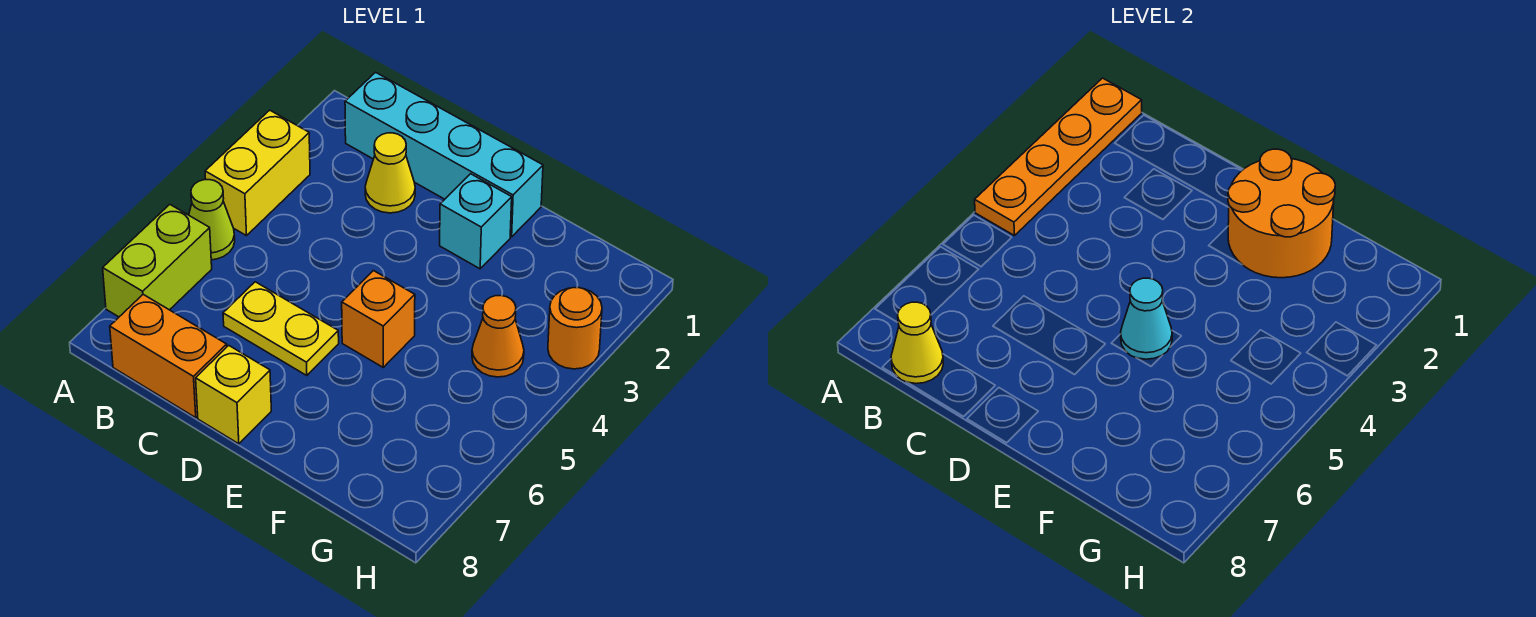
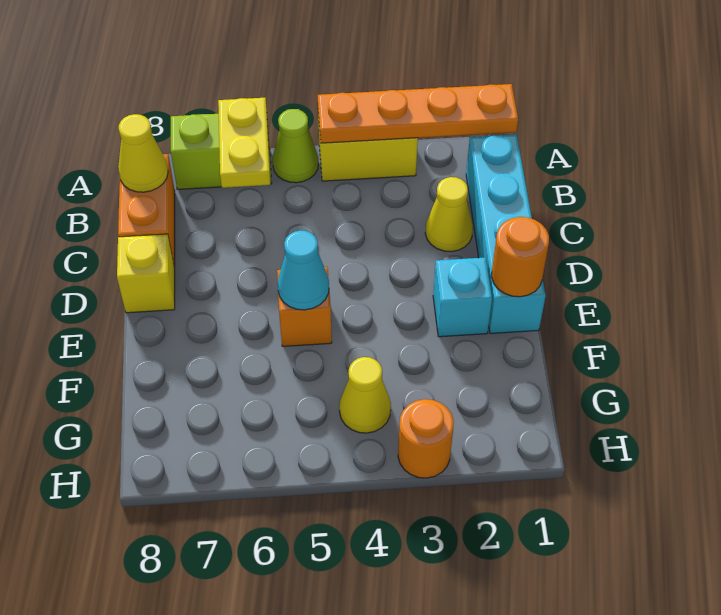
yellow plate C6:D6 level 1 -> yellow plate A6:B6 level 2
orange round brick E1:F2 level 2 -> orange round brick E1 level 2
orange cone G4 level 1 -> yellow cone G4 level 1

